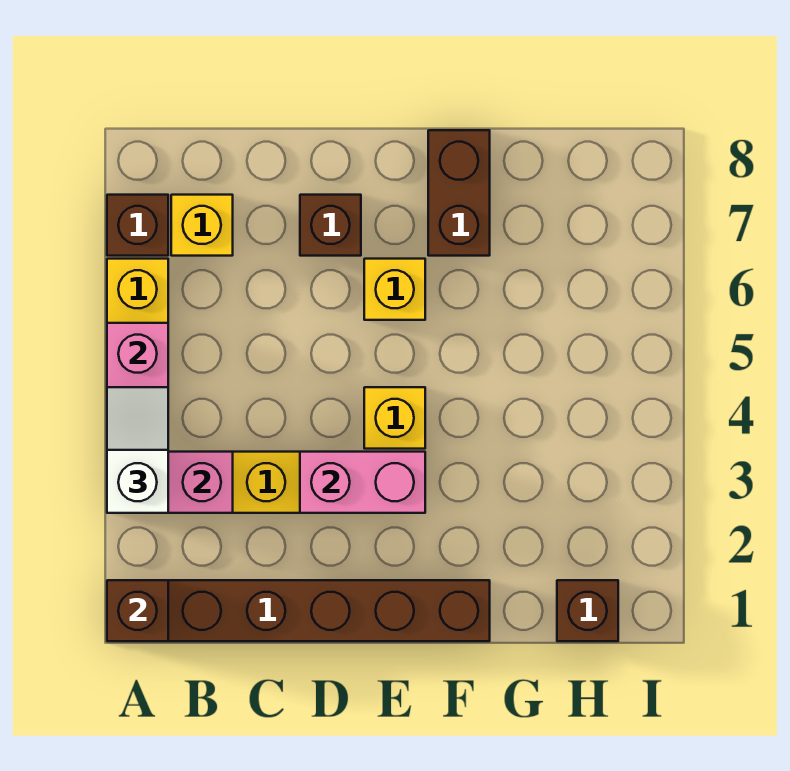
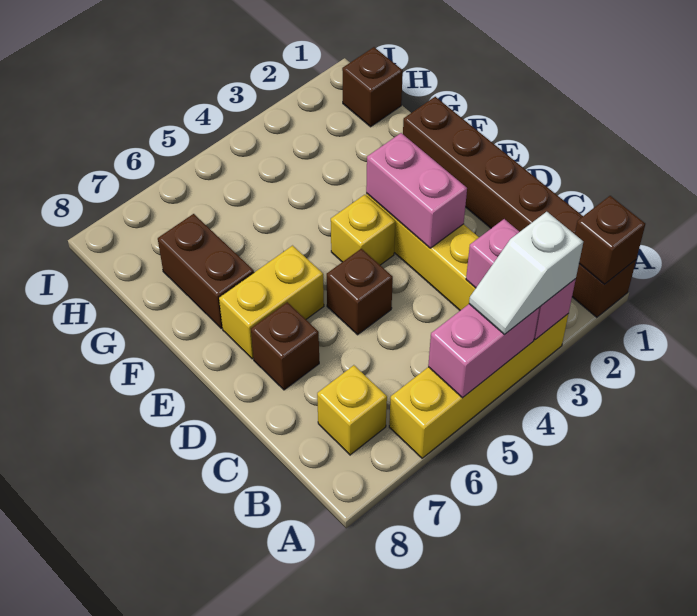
brown brick A7 level 1 -> brown brick D5 level 1
yellow brick E6 level 1 -> yellow brick E6:E7 level 1
brown brick F7:F8 level 1 -> brown brick F7:G7 level 1

